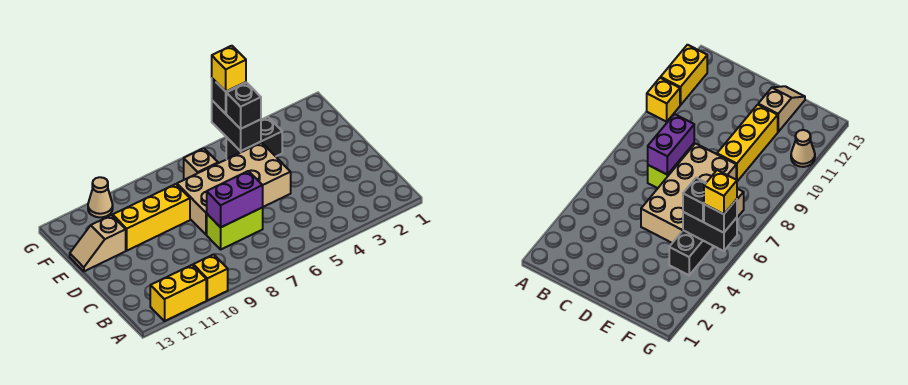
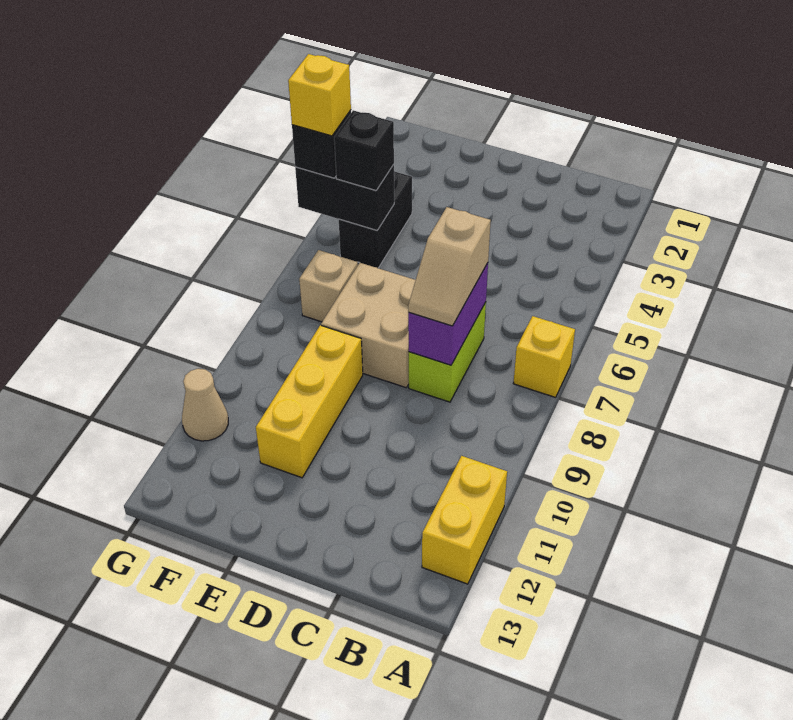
yellow brick A10 level 1 -> yellow brick A7 level 1
tan brick D5:E8 level 1 -> tan brick D7:E8 level 1
tan slope E12:E13 level 1 top 12 -> tan slope C7:C8 level 3 top 7

